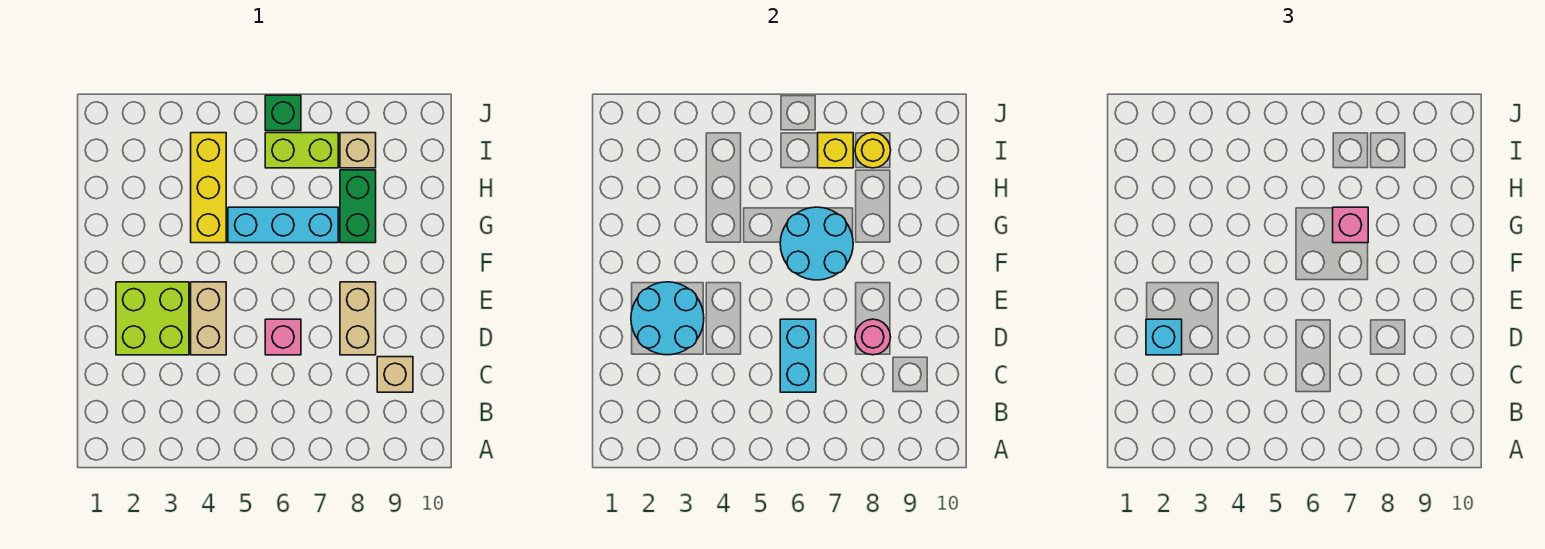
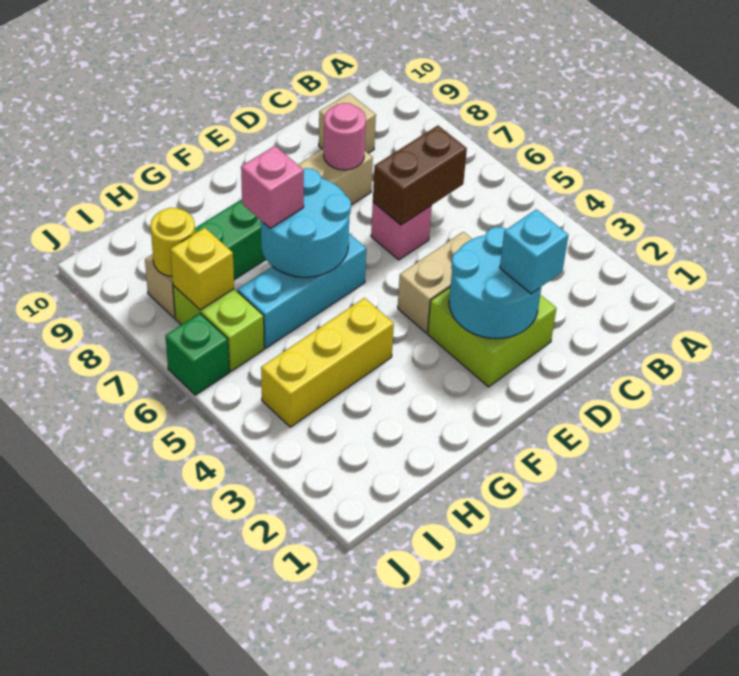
cyan brick C6:D6 level 2 -> brown brick C6:D6 level 2
cyan brick G5:G7 level 1 -> cyan brick F6:H6 level 1

